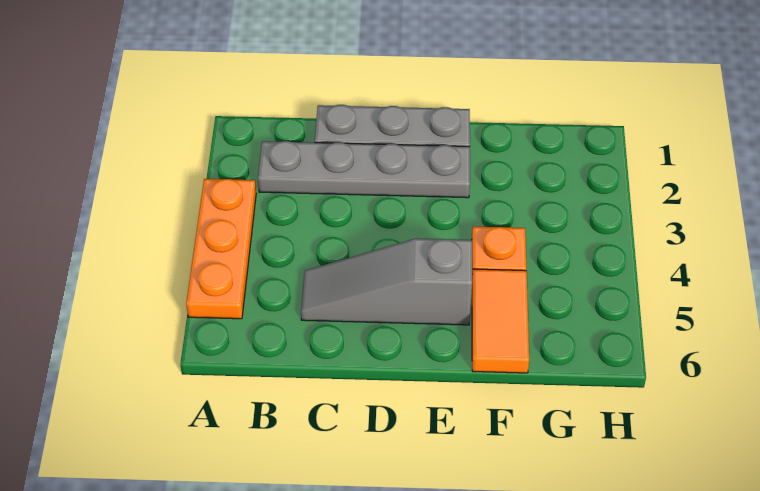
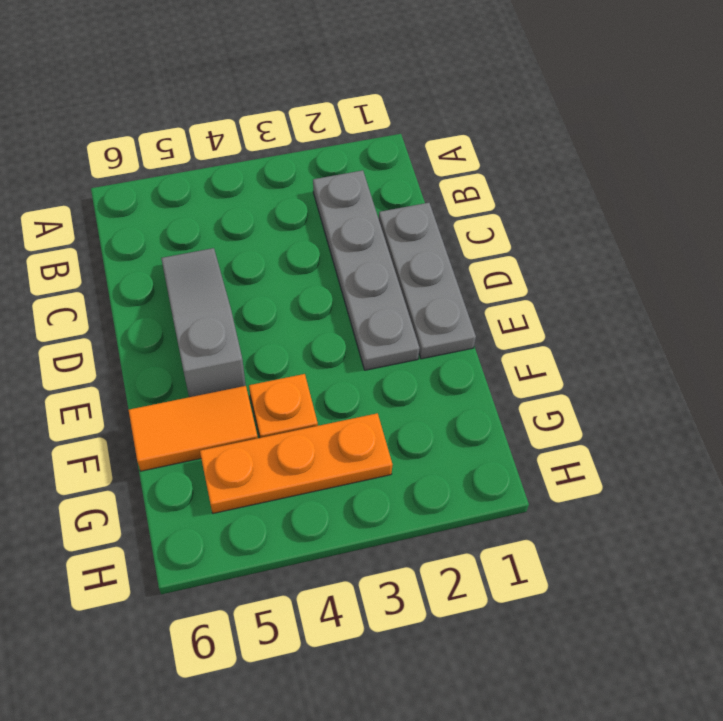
orange plate A3:A5 level 1 -> orange plate G3:G5 level 1

